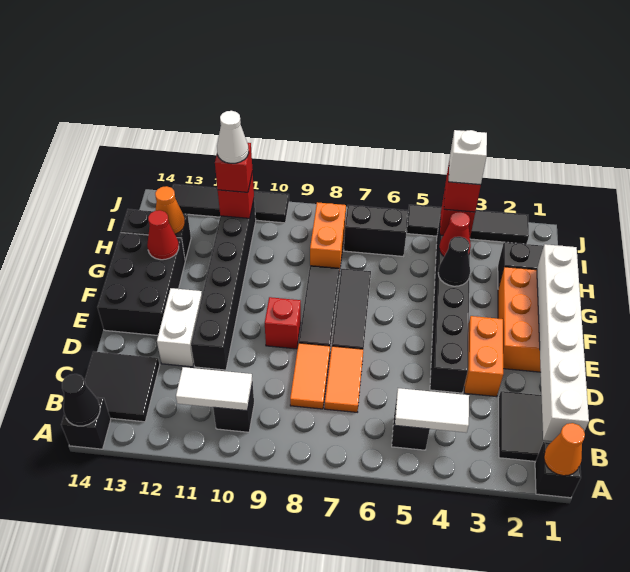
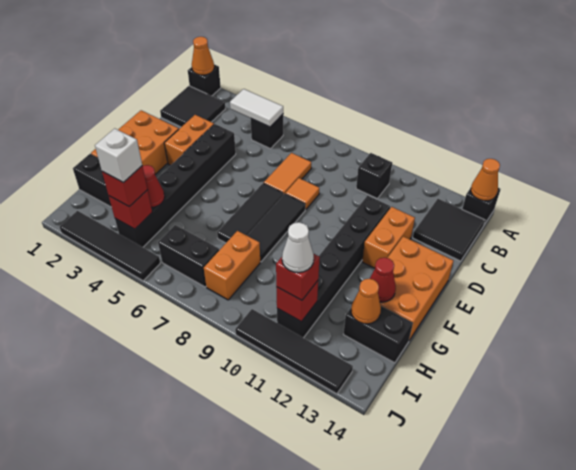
black cone A14 level 2 -> orange cone A14 level 2
white brick B1:G1 level 2 -> none
white tile B10:B11 level 2 -> none
orange tile C8:D8 level 1 -> orange tile D8 level 1
white brick D12:E12 level 1 -> orange brick D12:E12 level 1
red brick E9 level 1 -> none
black brick E13:G14 level 1 -> orange brick E13:G14 level 1
black cone G4 level 2 -> none

